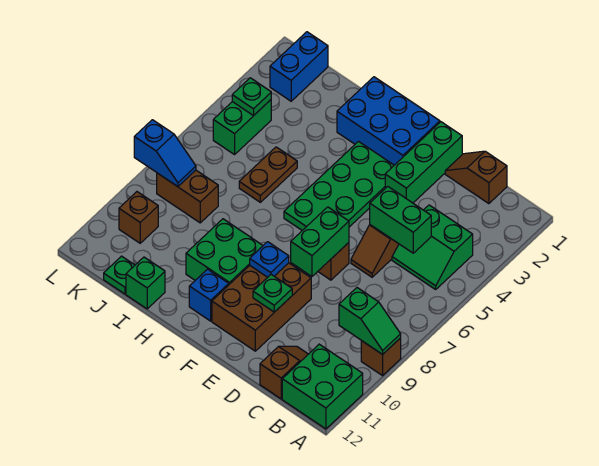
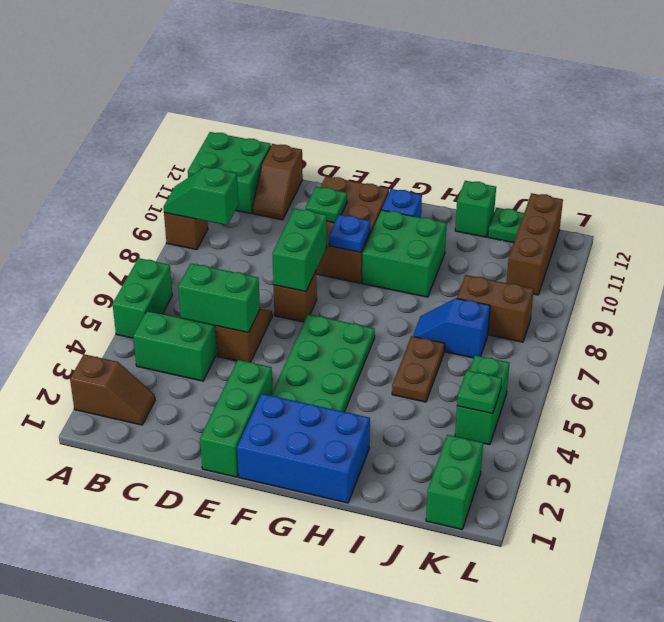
none -> green brick A5:A6 level 1
brown slope C1:D1 level 1 top C -> brown slope A2:B2 level 1 top A
blue brick K1:K2 level 1 -> green brick K1:K2 level 1
blue slope K8:L8 level 2 top L -> blue slope I7:J7 level 1 top J
brown brick K10 level 1 -> brown brick K10:K12 level 1

